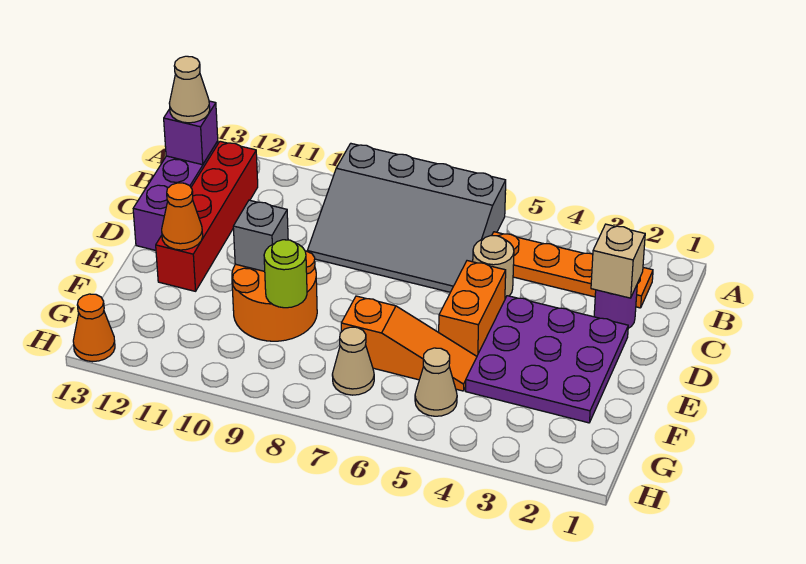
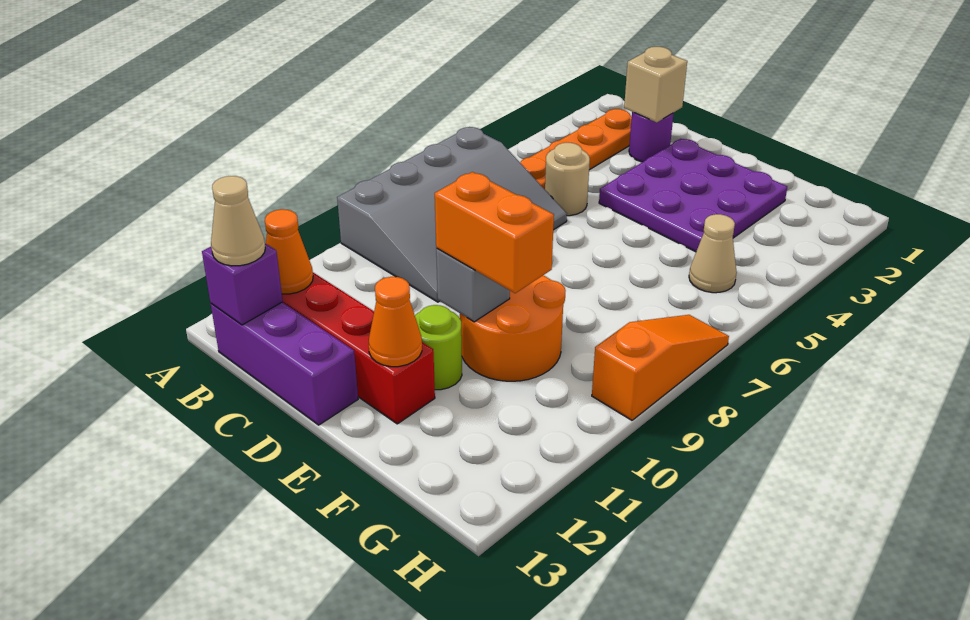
orange brick D5:E5 level 1 -> orange brick E10:F10 level 3
orange slope F5:F7 level 1 top 7 -> orange slope H7:H9 level 1 top 9
lime round brick F9 level 2 -> lime round brick E11 level 1
tan cone G7 level 1 -> none
orange cone H13 level 1 -> orange cone B12 level 2

